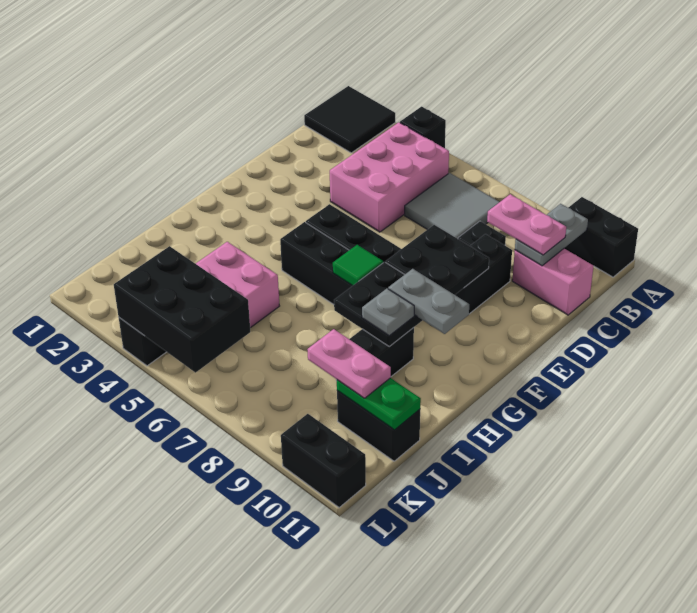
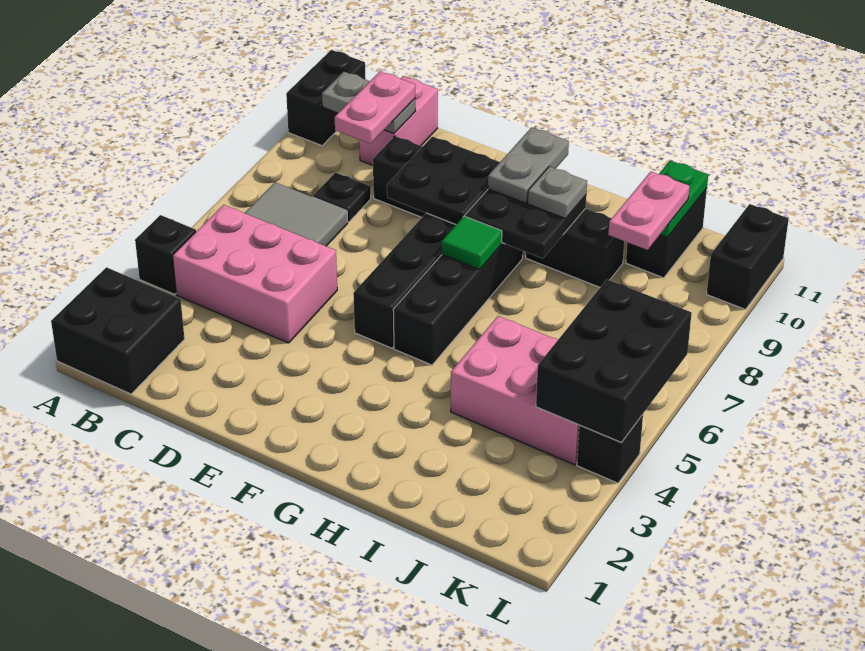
black tile A1:B2 level 1 -> black brick A1:B2 level 1

